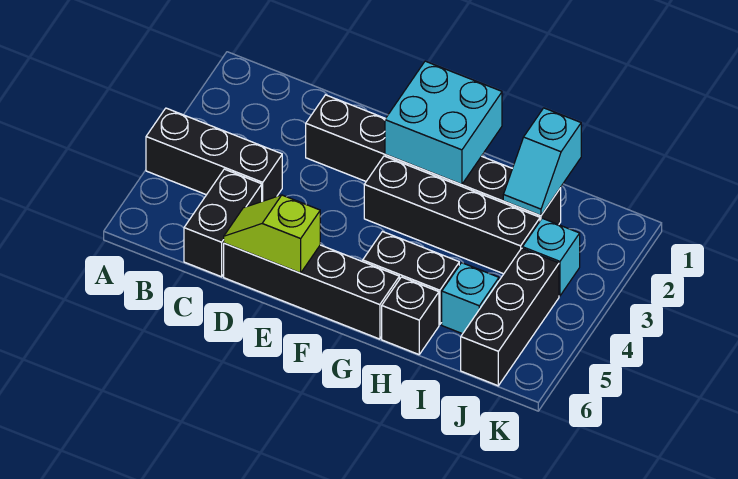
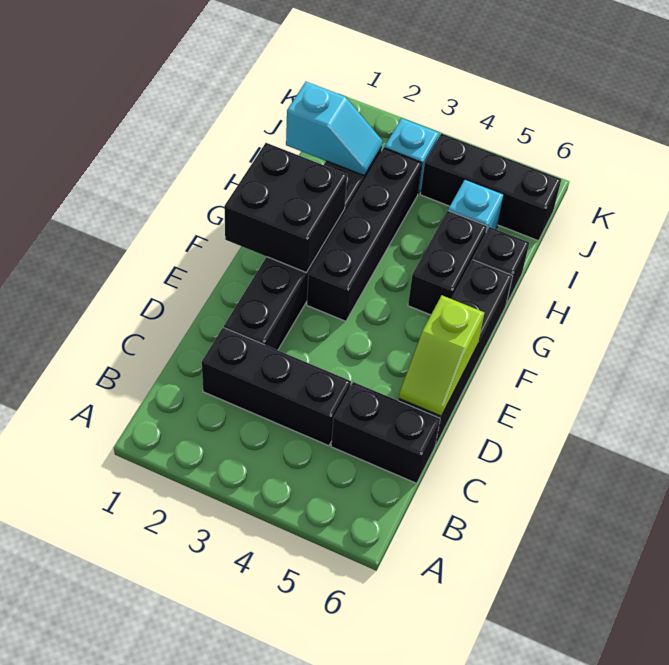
black brick A4:C4 level 1 -> black brick C2:C4 level 1
cyan brick F1:G2 level 2 -> black brick F1:G2 level 2

